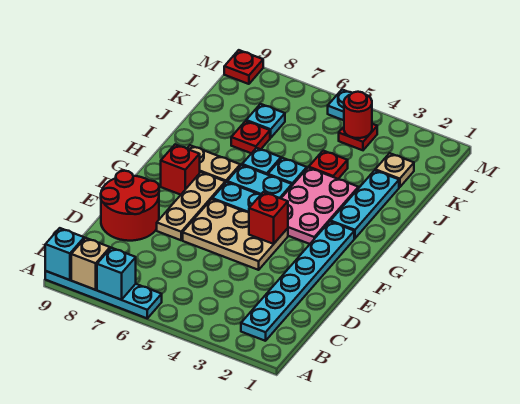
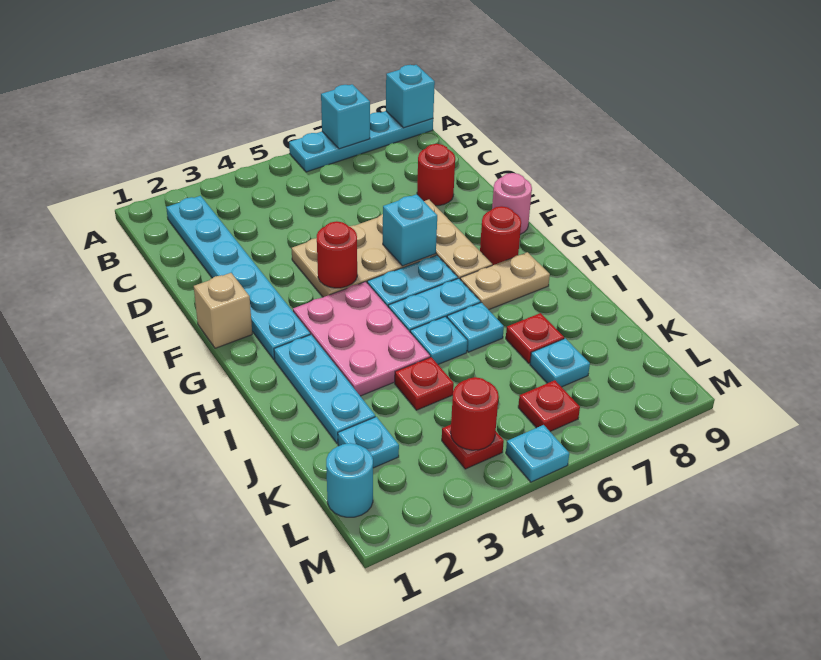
tan brick A8 level 2 -> tan brick F1 level 1
red round brick D8:E9 level 1 -> red round brick D8 level 1
red brick F4 level 2 -> red round brick F4 level 2
none -> cyan brick F6 level 2
none -> pink round brick F9 level 1
red brick G8 level 1 -> red round brick G8 level 1
tan plate K2 level 1 -> cyan plate K2 level 1
none -> cyan round brick L1 level 1
red plate M9 level 1 -> red plate L6 level 1

